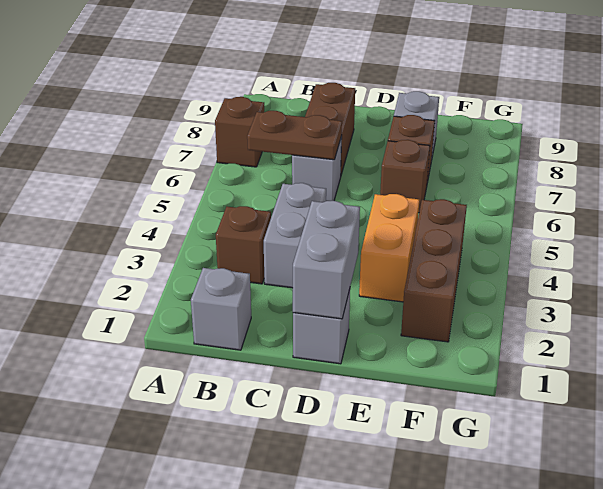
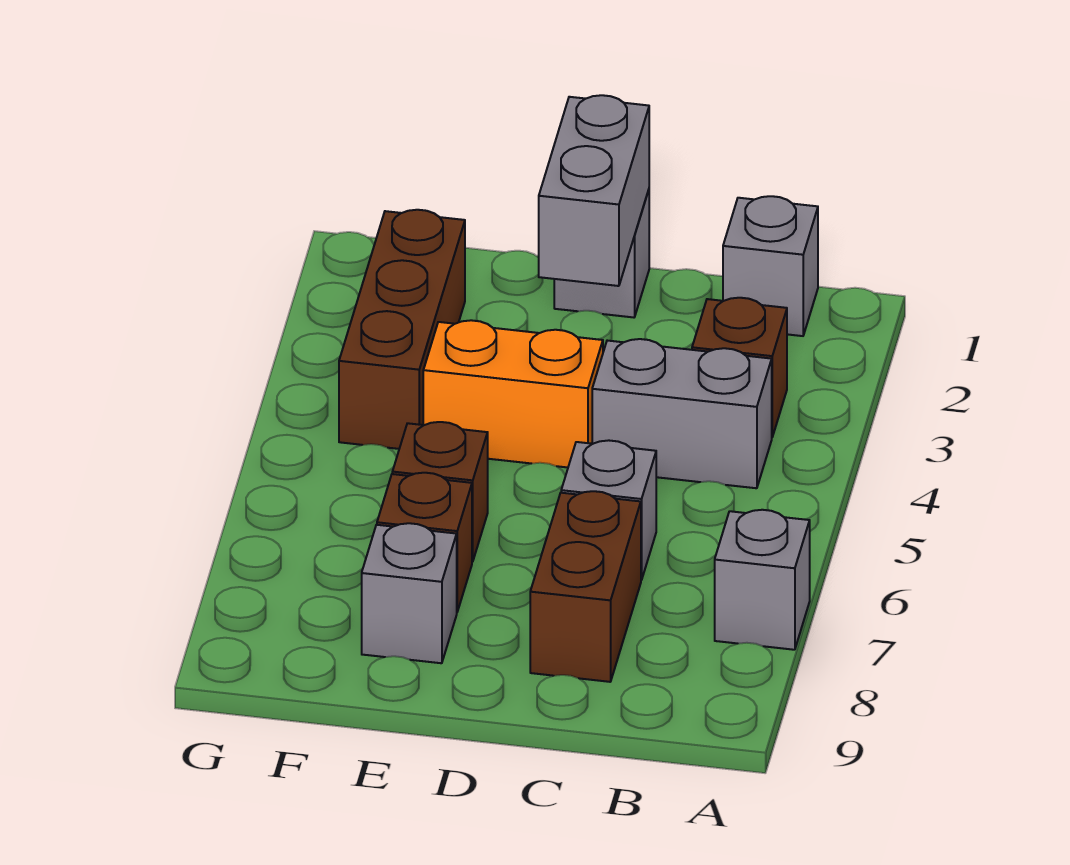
brown brick A7 level 1 -> grey brick A7 level 1
brown plate B6:C6 level 2 -> none
grey brick C3:C4 level 1 -> grey brick B4:C4 level 1
orange brick E3:E4 level 1 -> orange brick D4:E4 level 1

